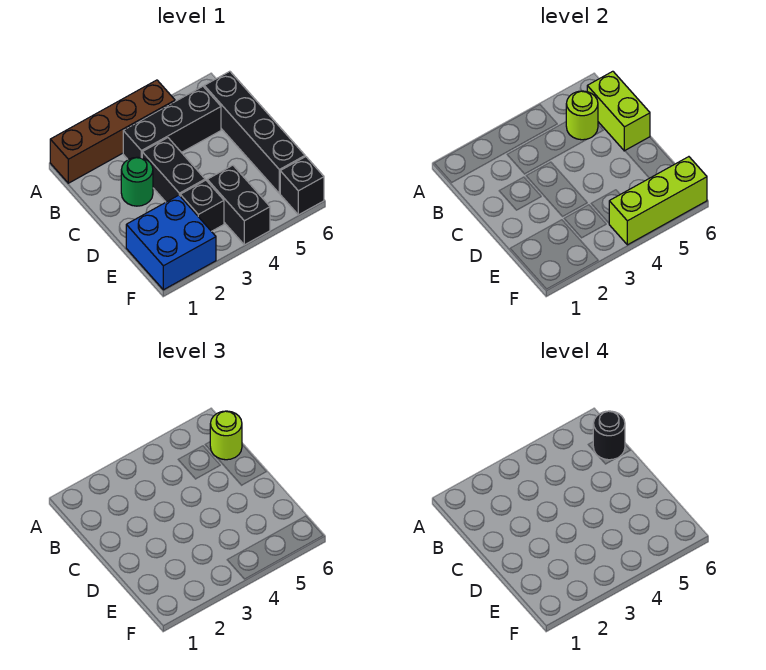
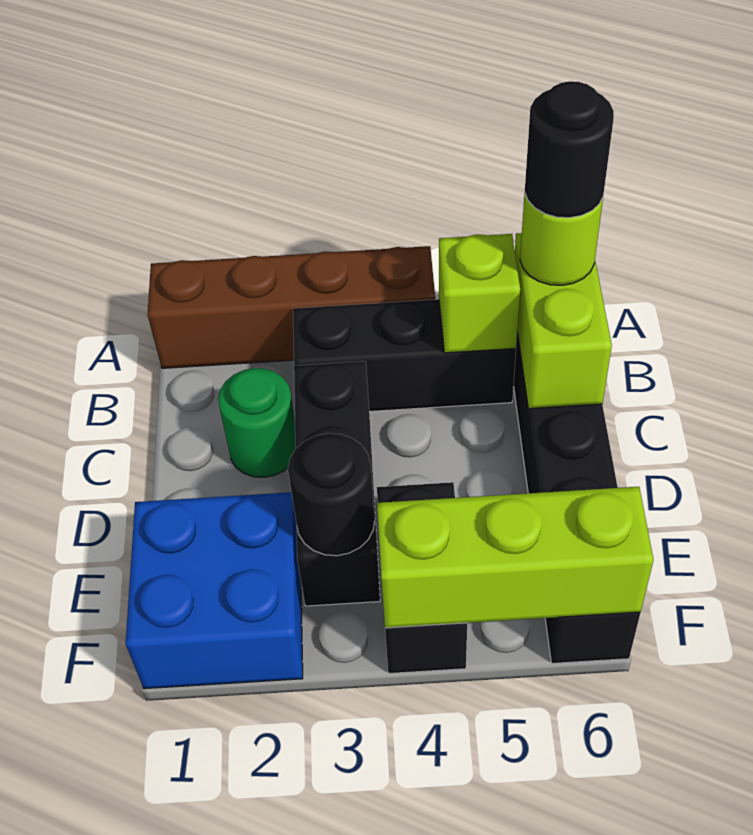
lime round brick B5 level 2 -> lime brick B5 level 2
none -> black round brick E3 level 2

